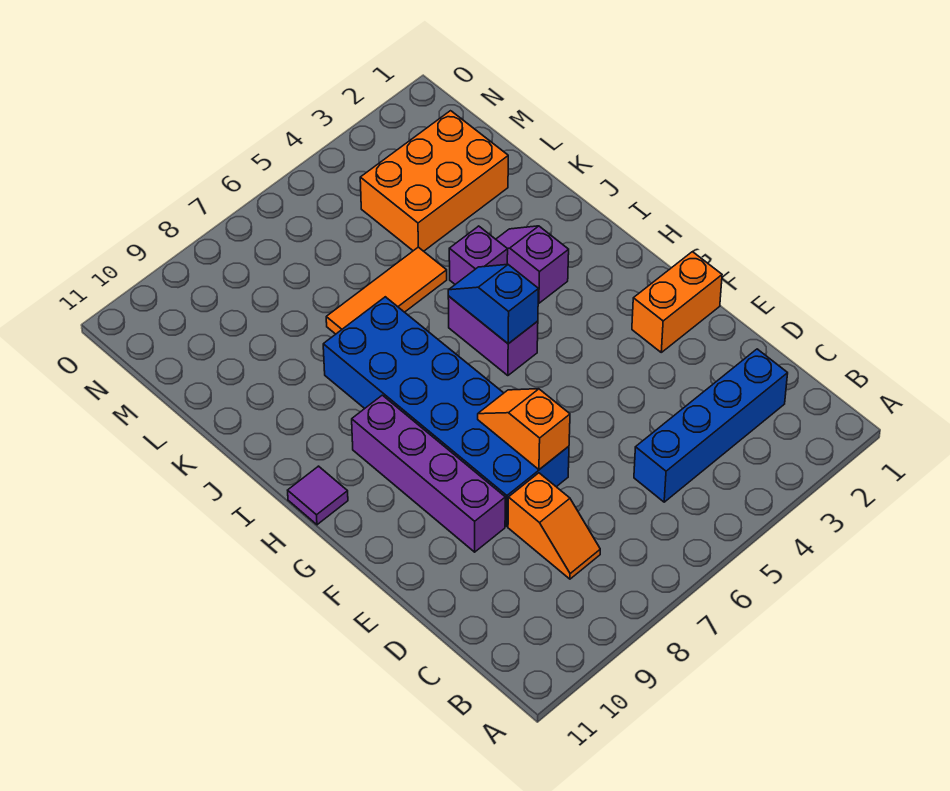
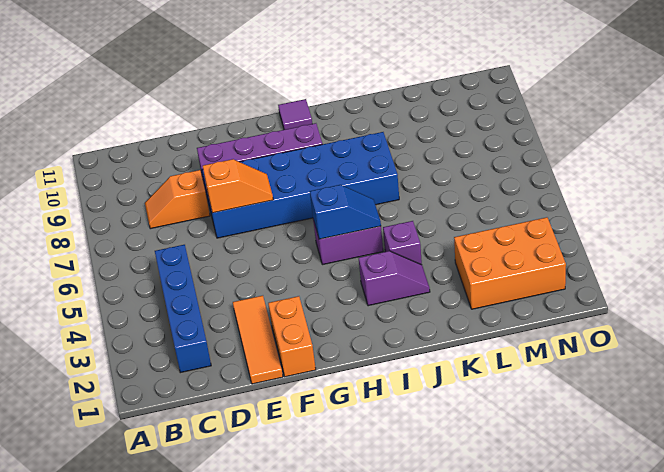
orange tile K5:K7 level 1 -> orange tile E1:E3 level 1
orange brick L2:M4 level 1 -> orange brick L2:N3 level 1

